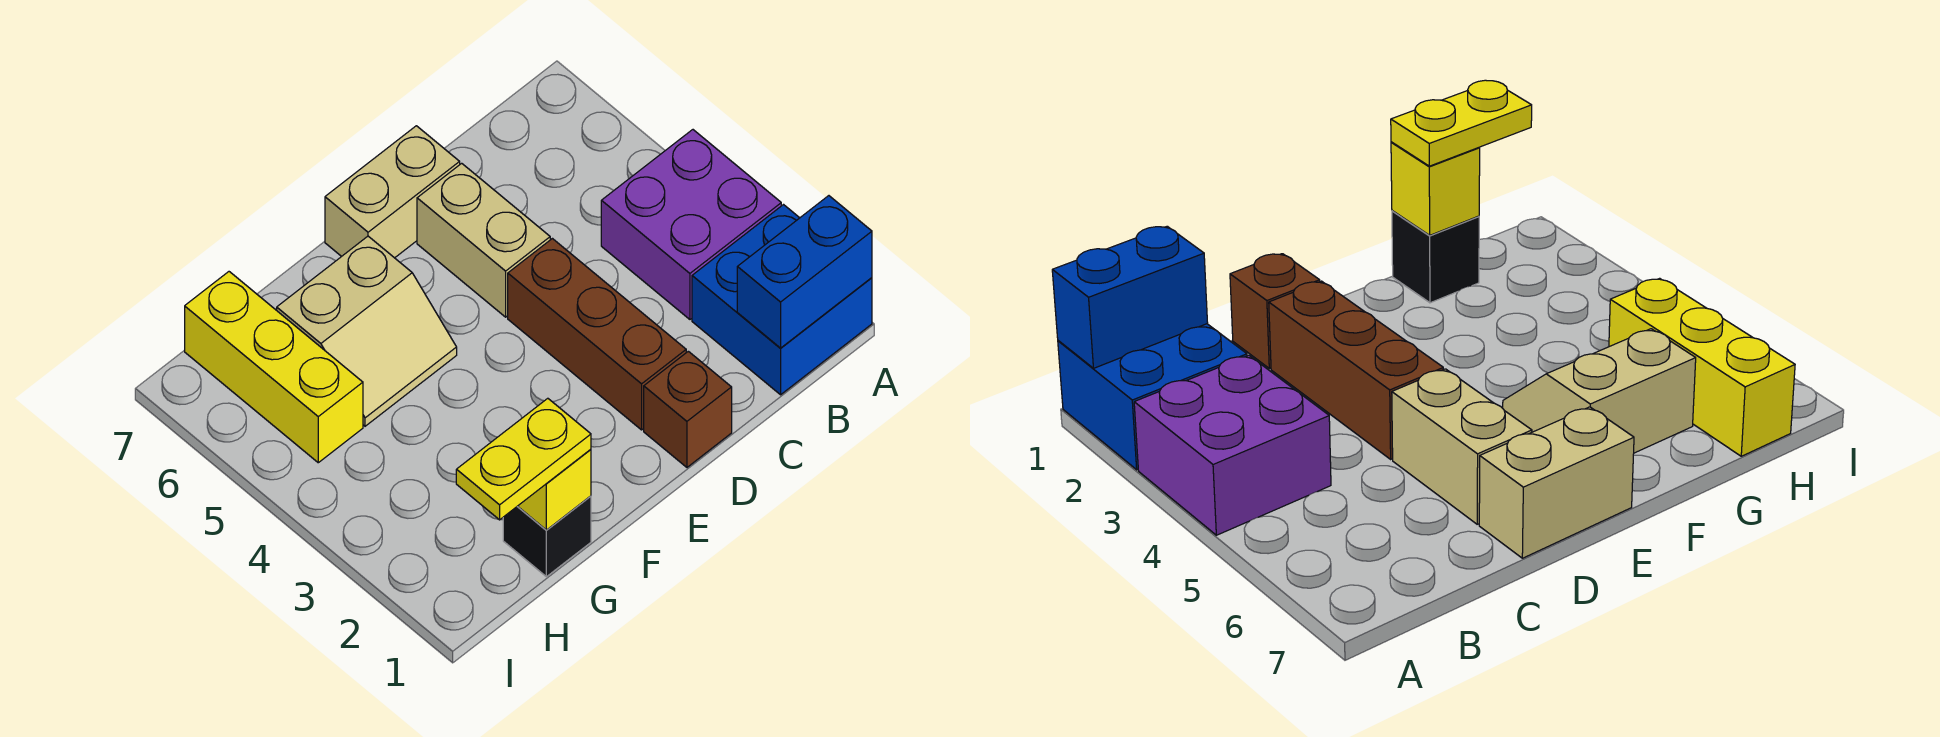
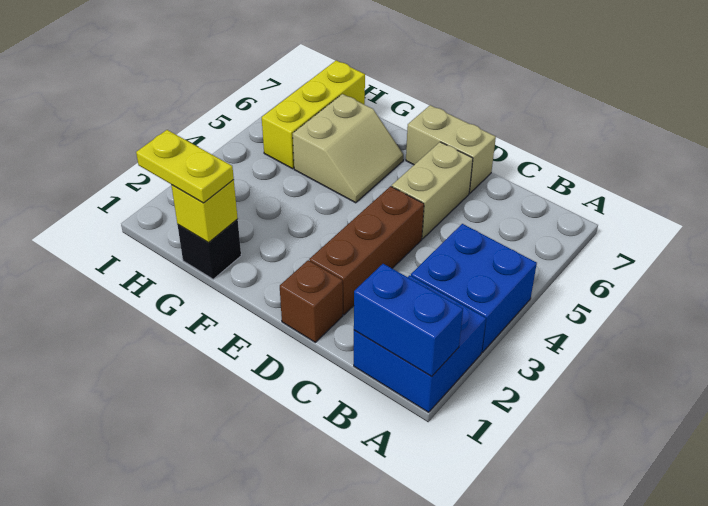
purple brick A3:B4 level 1 -> blue brick A3:B4 level 1
tan slope F5:G6 level 1 top 6 -> tan slope F5:G6 level 1 top G

